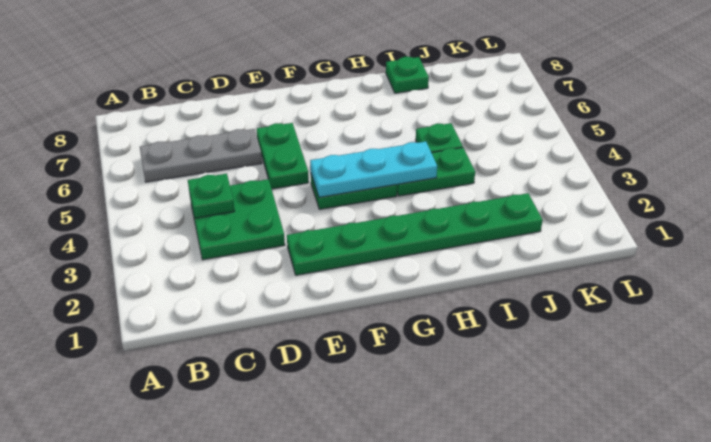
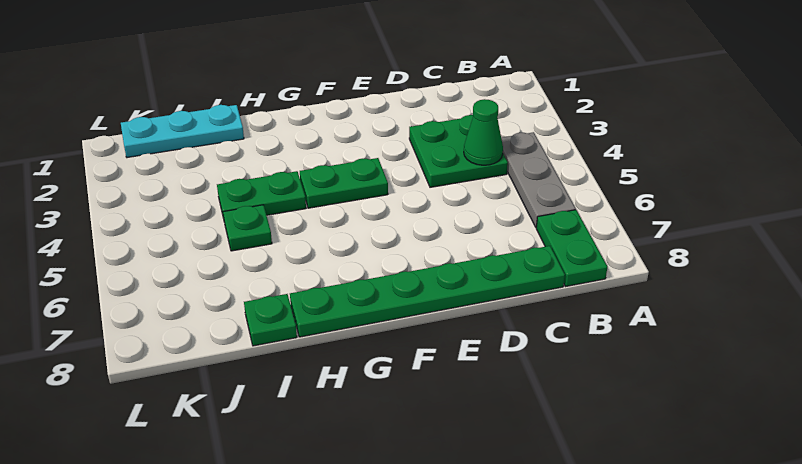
grey plate B6:D6 level 1 -> grey plate B4:B6 level 1
green plate C4 level 2 -> green cone C4 level 2
green plate E2:J2 level 1 -> green plate C8:H8 level 1
green plate E5:E6 level 1 -> green plate B7:B8 level 1
cyan plate F4:H4 level 2 -> cyan plate I1:K1 level 1

